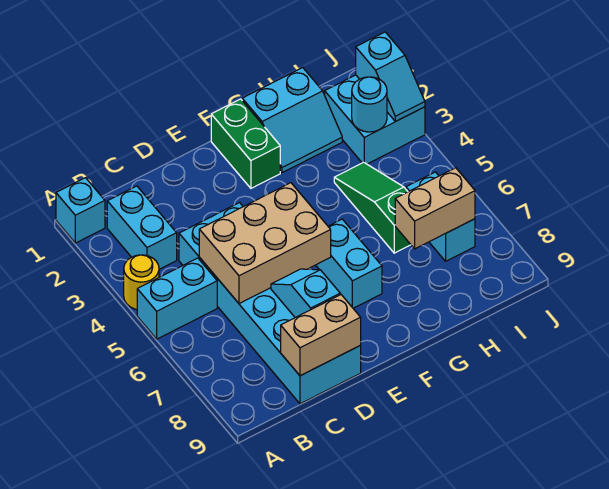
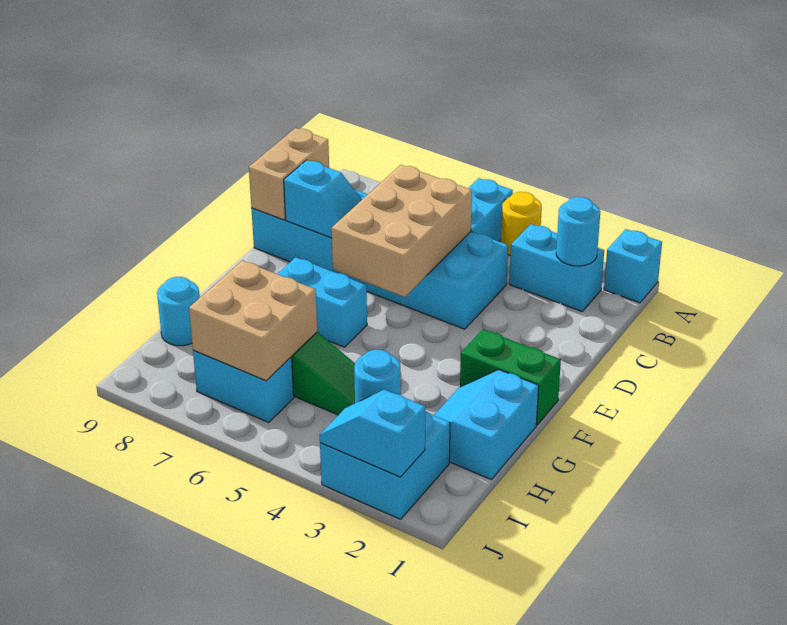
none -> cyan round brick B2 level 2
tan brick H7:I7 level 2 -> tan brick H6:I7 level 2
none -> cyan round brick H9 level 1

